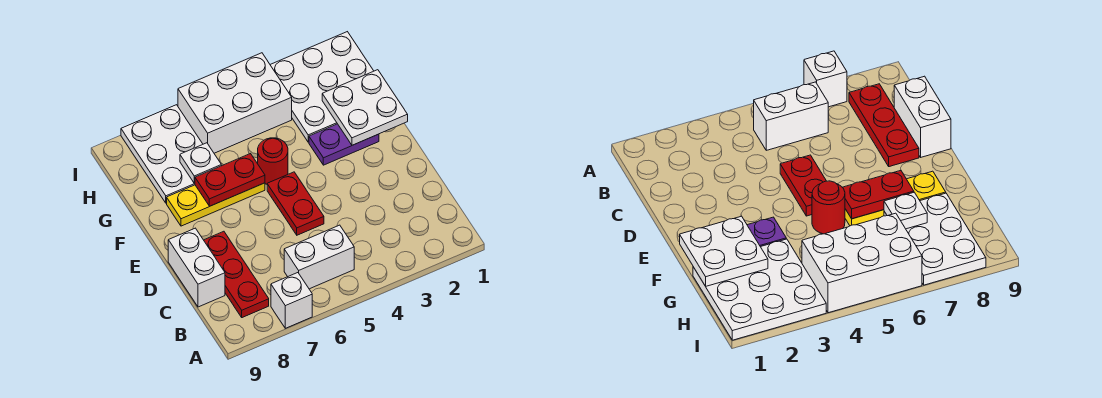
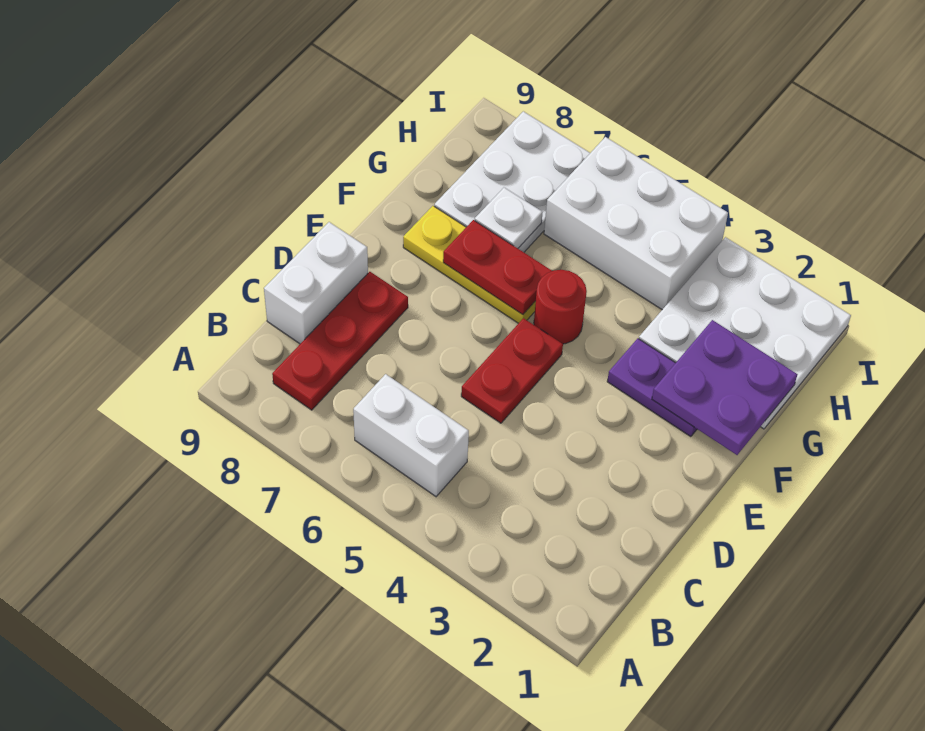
white brick A7 level 1 -> none
white plate F1:G2 level 2 -> purple plate F1:G2 level 2

